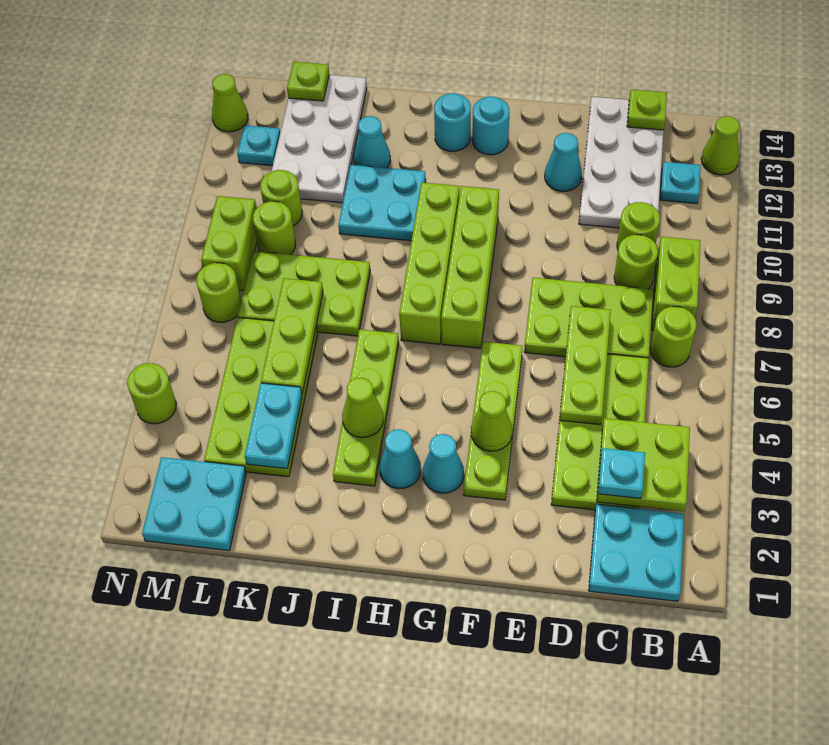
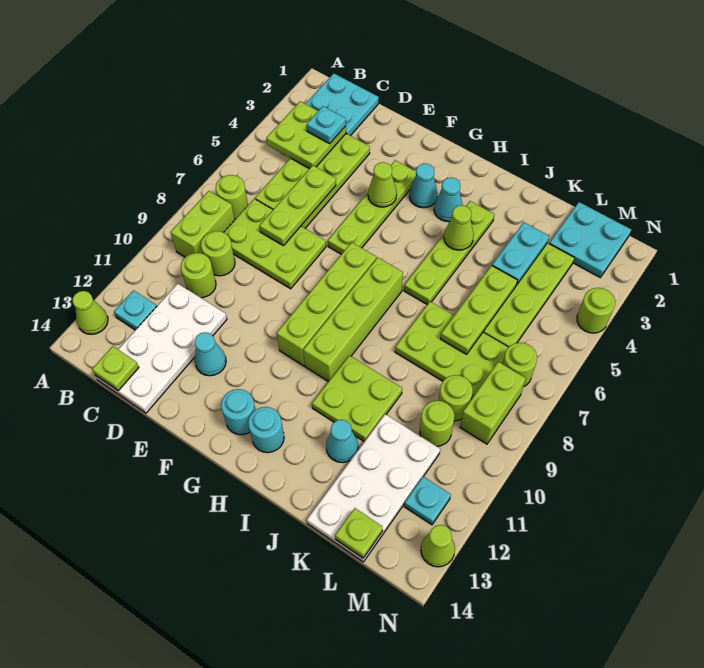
cyan plate I10:J11 level 1 -> lime plate I10:J11 level 1

